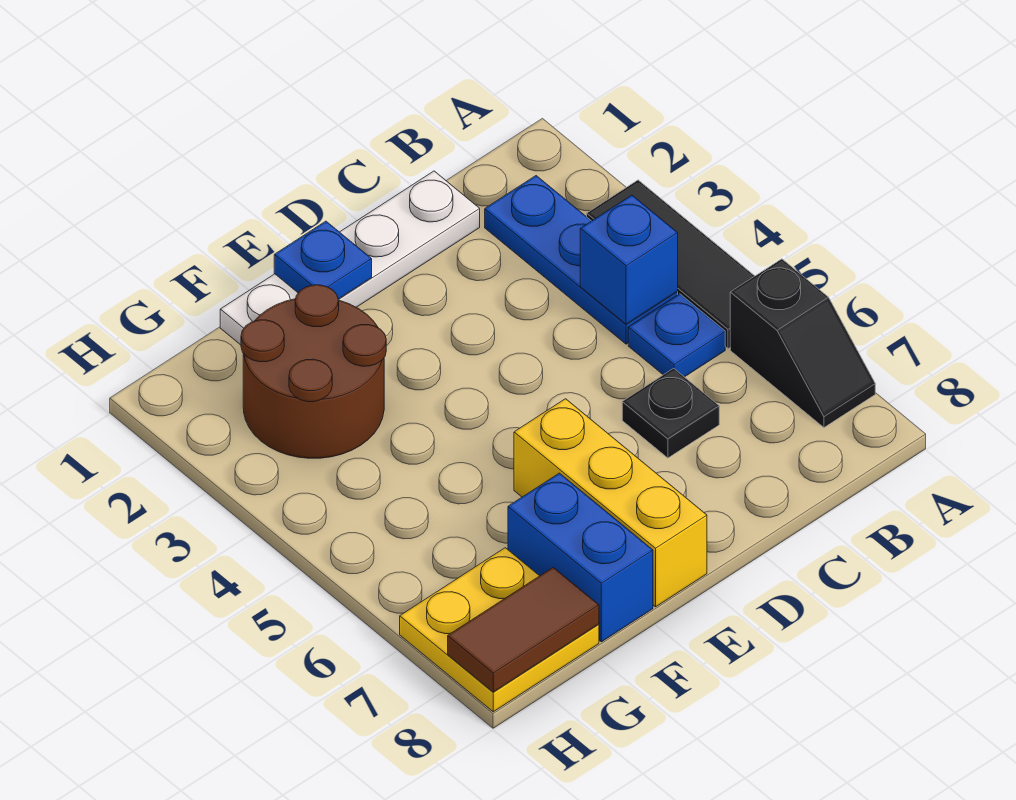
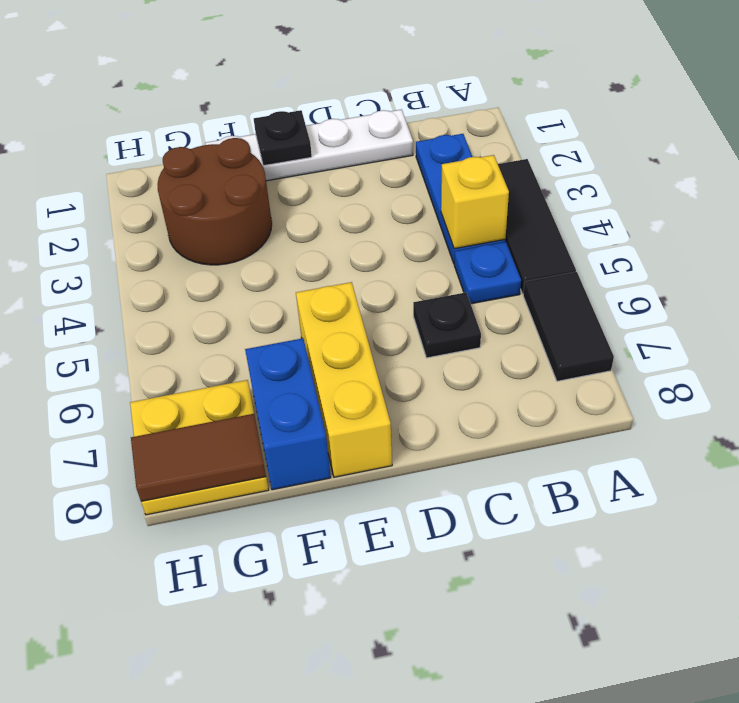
black slope A6:A7 level 1 top 6 -> black tile A6:A7 level 1
blue brick B4 level 2 -> yellow brick B4 level 2
blue plate E1 level 2 -> black plate E1 level 2

